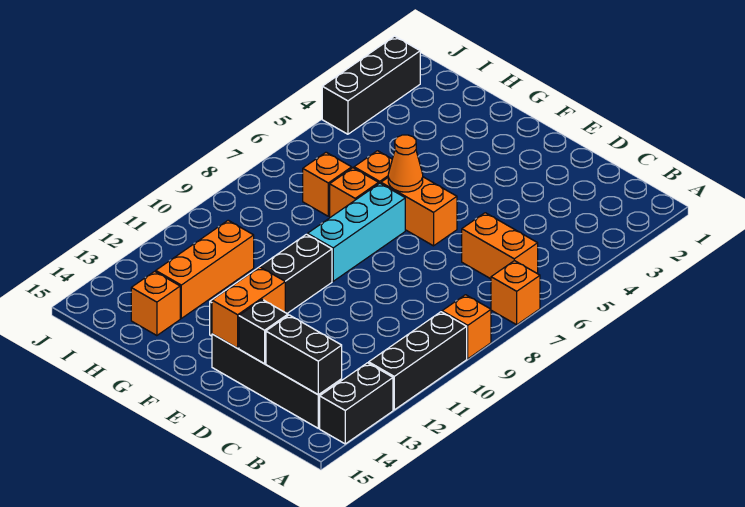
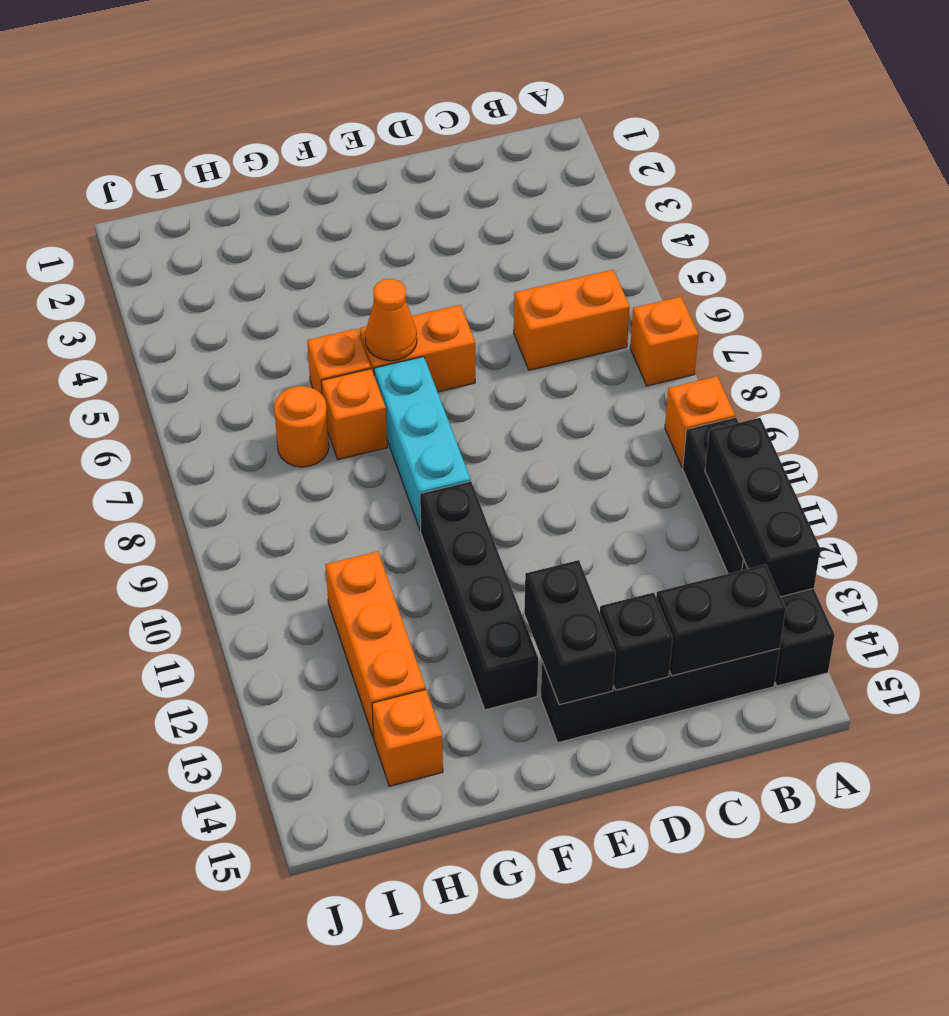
orange brick E13:E14 level 2 -> black brick E13:E14 level 2
orange brick H7 level 1 -> orange round brick H7 level 1
black brick J2:J4 level 1 -> black brick A11:A13 level 2

